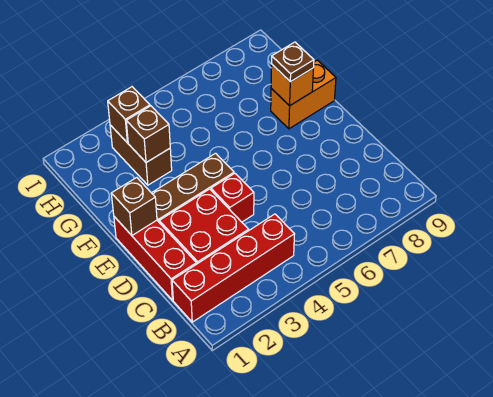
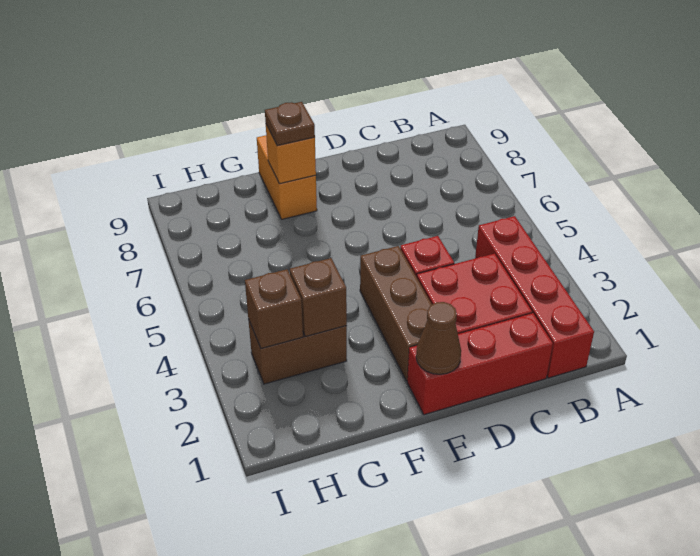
brown brick E1 level 2 -> brown cone E1 level 2

